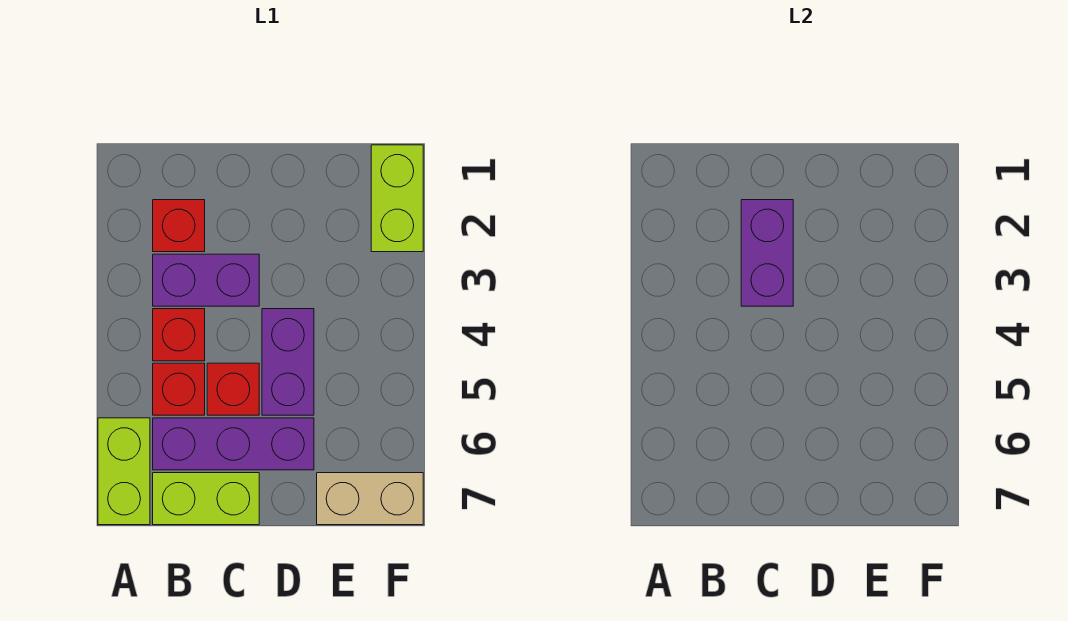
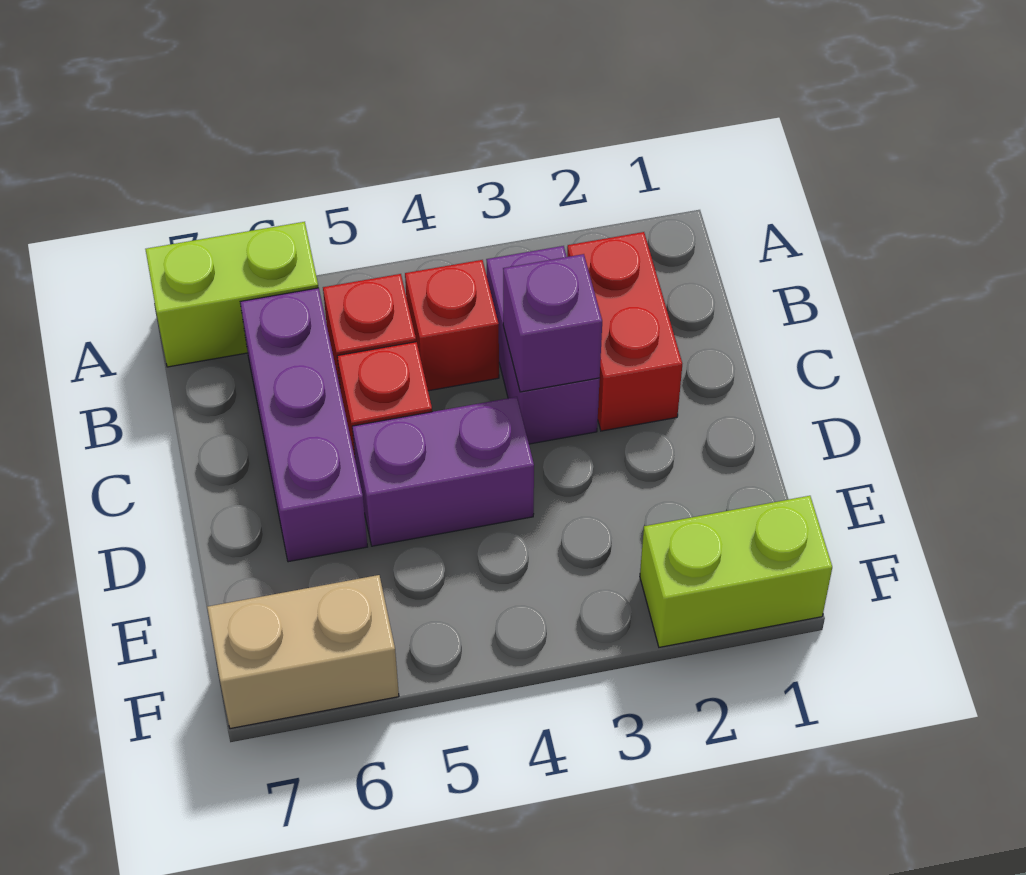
red brick B2 level 1 -> red brick B2:C2 level 1
lime brick B7:C7 level 1 -> none
purple brick C2:C3 level 2 -> purple brick C3 level 2
tan brick E7:F7 level 1 -> tan brick F6:F7 level 1

